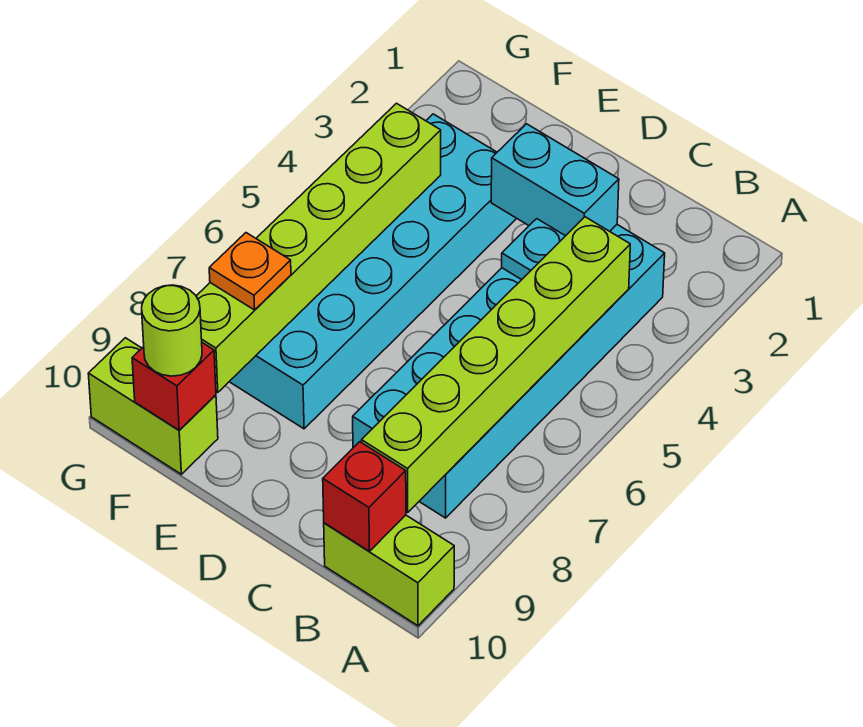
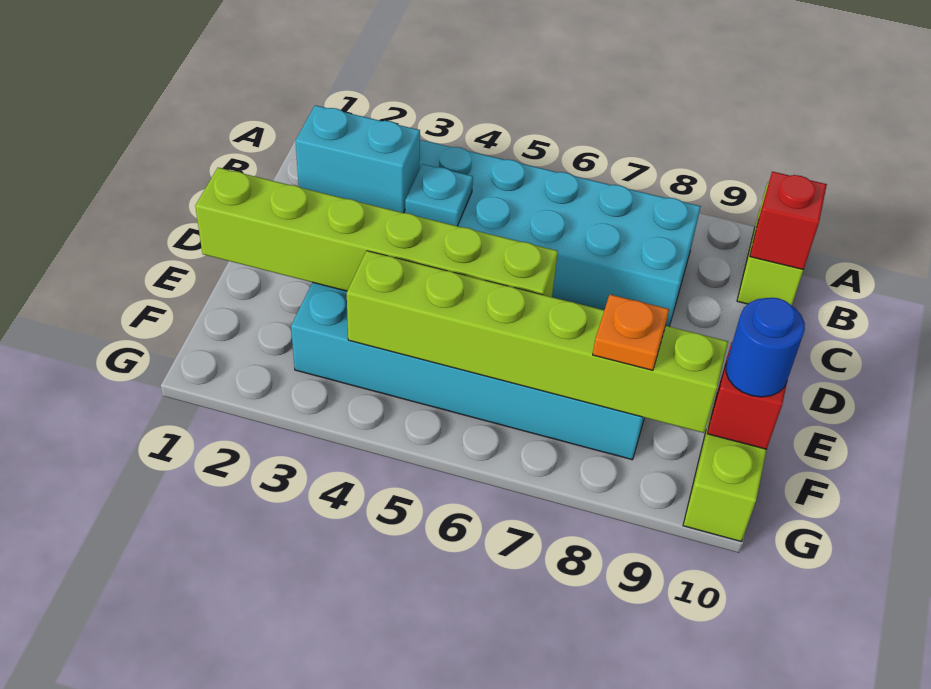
lime brick B4:B9 level 2 -> lime brick E1:E6 level 2
cyan brick C3:D3 level 2 -> cyan brick C2:C3 level 2
lime round brick F10 level 3 -> blue round brick F10 level 3

